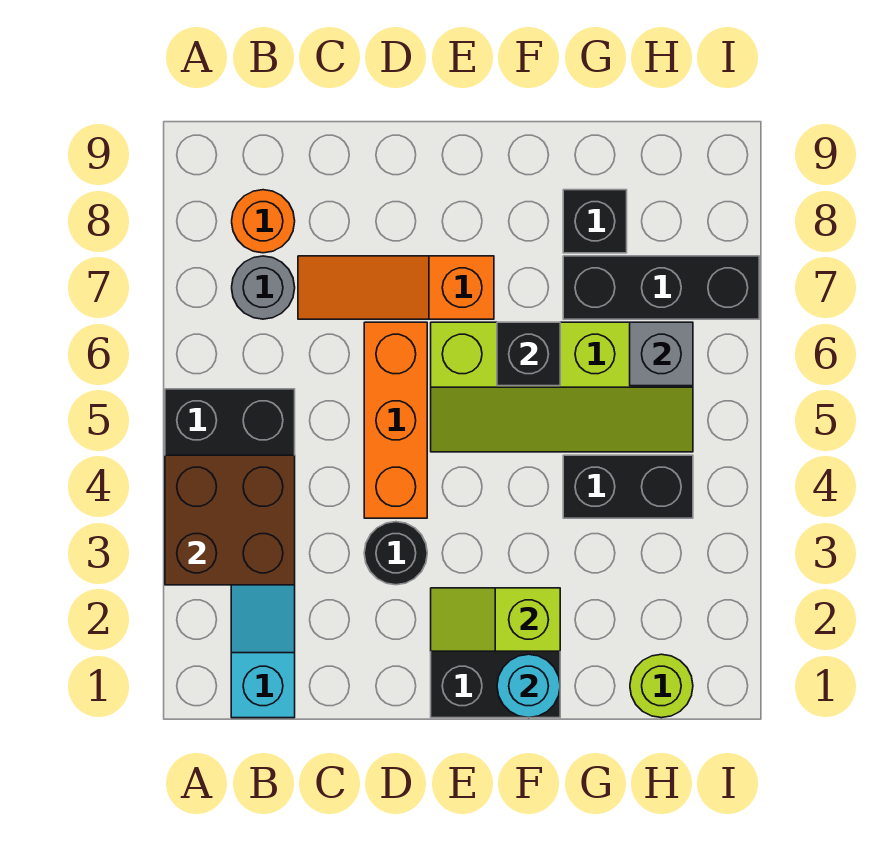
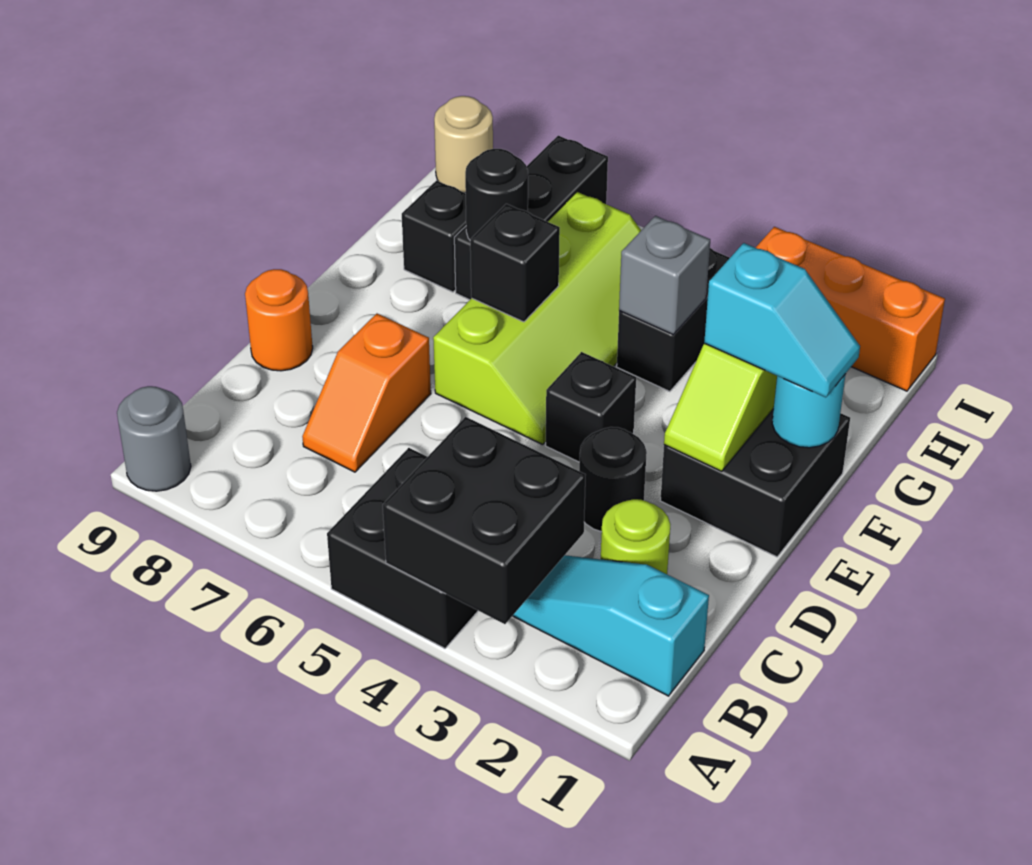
brown brick A3:B4 level 2 -> black brick A3:B4 level 2
grey round brick B7 level 1 -> grey round brick A9 level 1
orange round brick B8 level 1 -> orange round brick D9 level 1
orange slope C7:E7 level 1 top E -> orange slope C7:D7 level 1 top D
orange brick D4:D6 level 1 -> orange brick I1:I3 level 1
none -> black brick E4 level 1
none -> cyan slope F1:F2 level 3 top 2
none -> black round brick G7 level 2
lime round brick H1 level 1 -> lime round brick C2 level 1
grey brick H6 level 2 -> grey brick G4 level 2
none -> tan round brick I9 level 1

